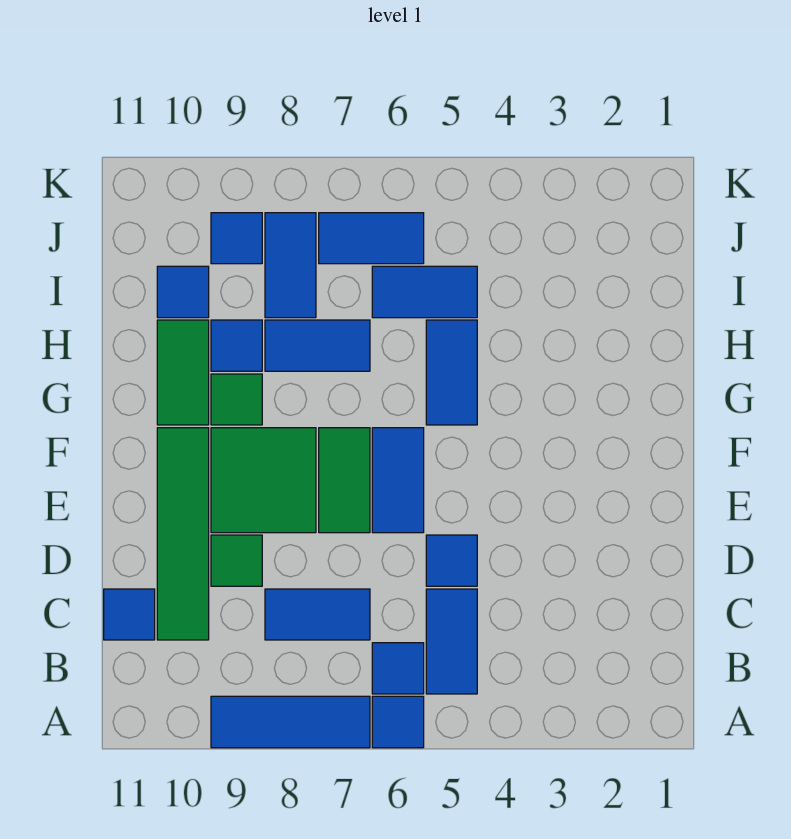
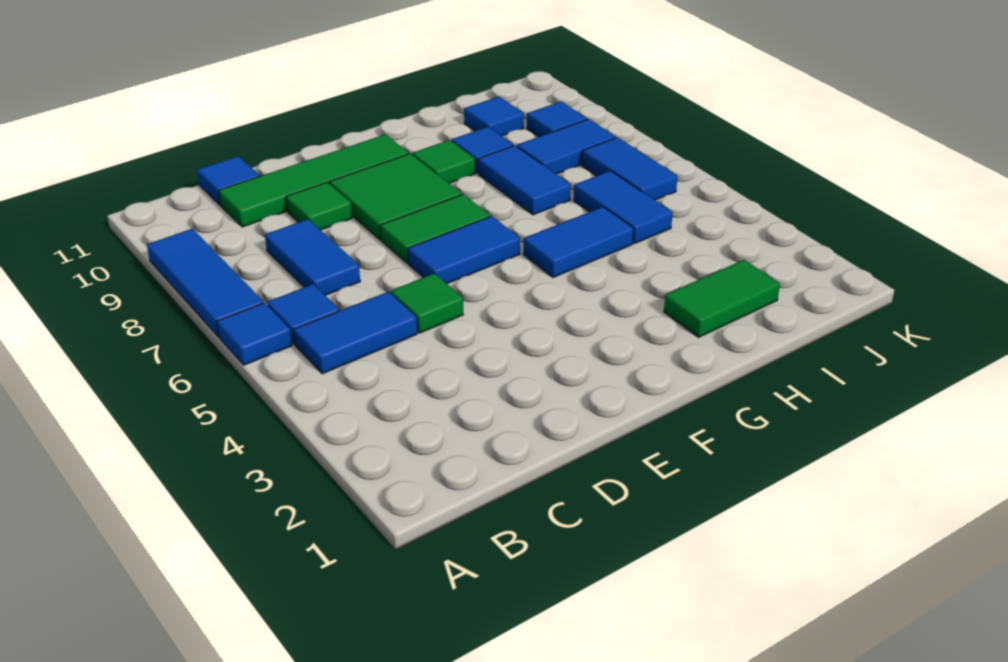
blue tile D5 level 1 -> green tile D5 level 1
green tile G10:H10 level 1 -> green tile H2:I2 level 1

